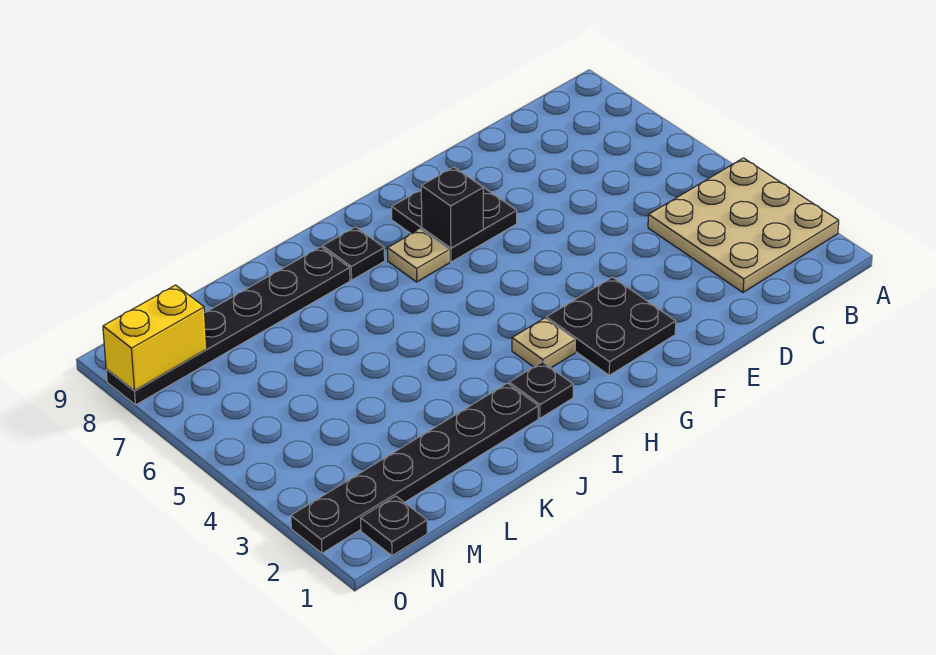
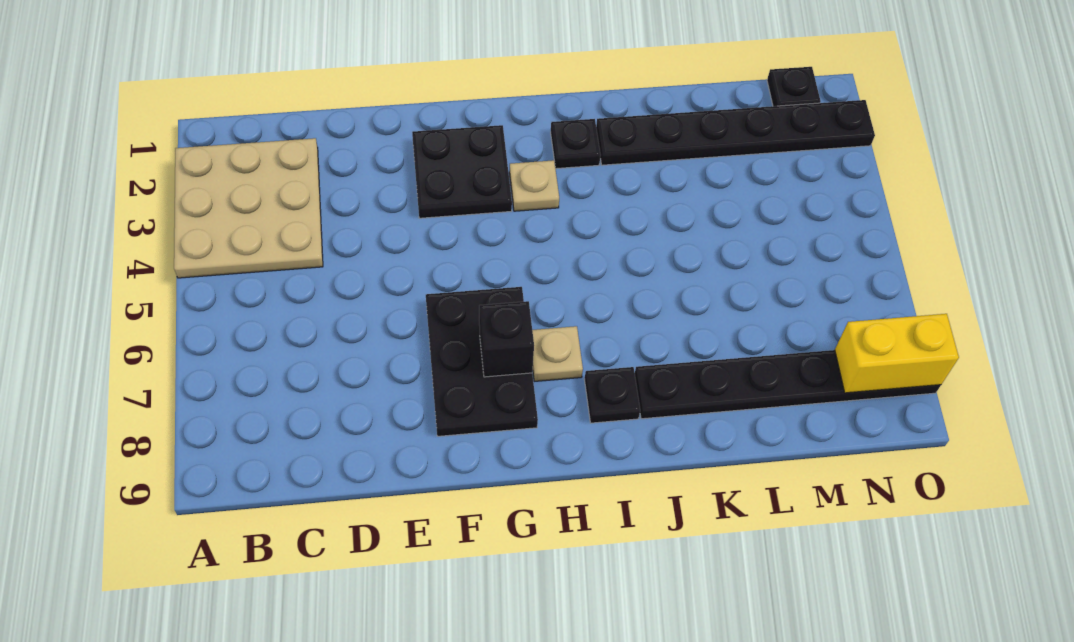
black plate F7:G8 level 1 -> black plate F6:G8 level 1

